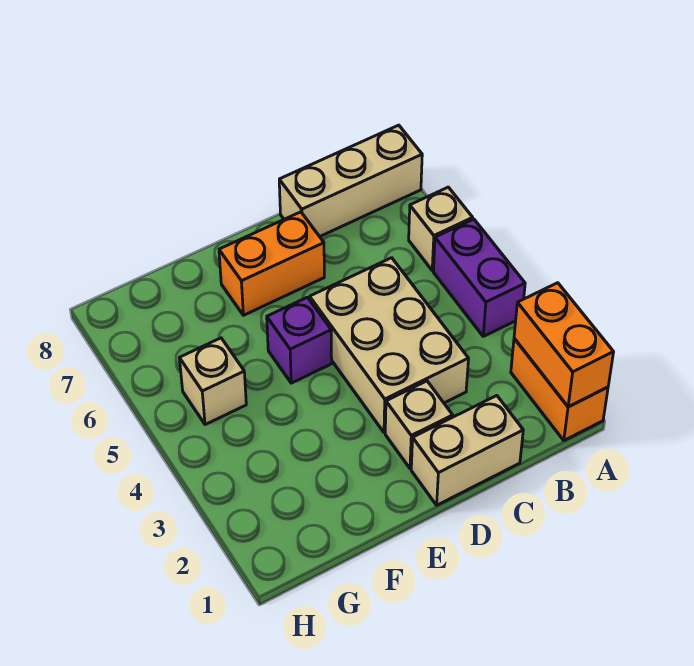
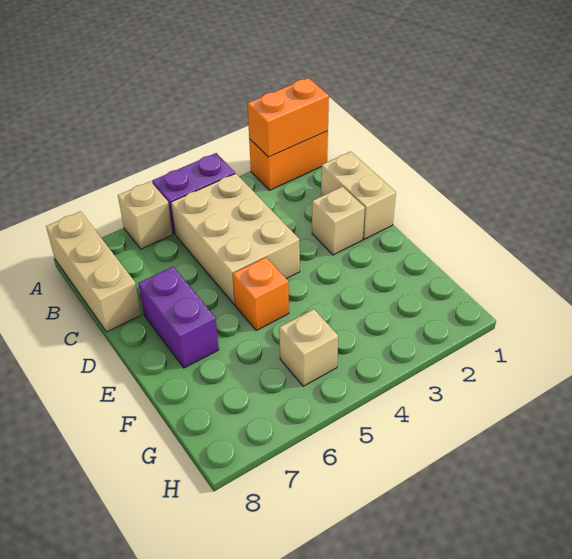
tan brick C3:D5 level 1 -> tan brick B4:D5 level 1
orange brick D7:E7 level 1 -> purple brick D7:E7 level 1
purple brick E5 level 1 -> orange brick E5 level 1

